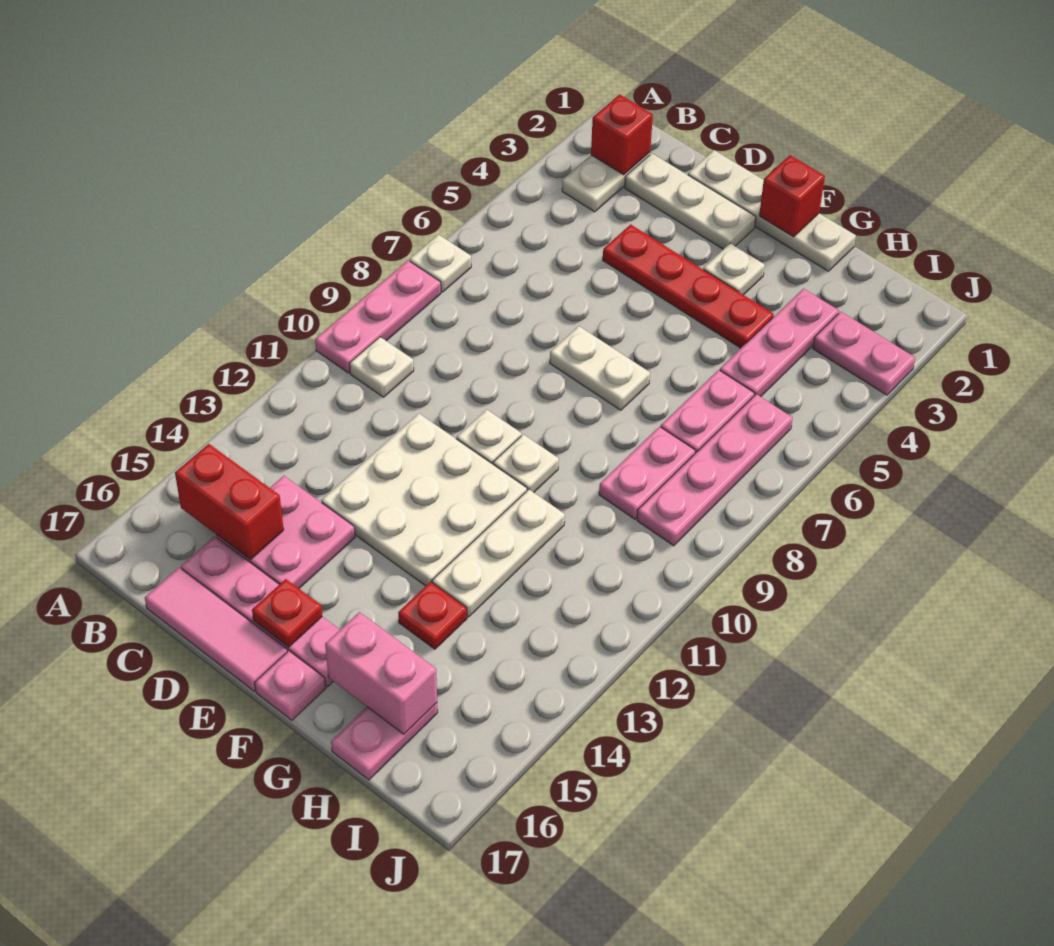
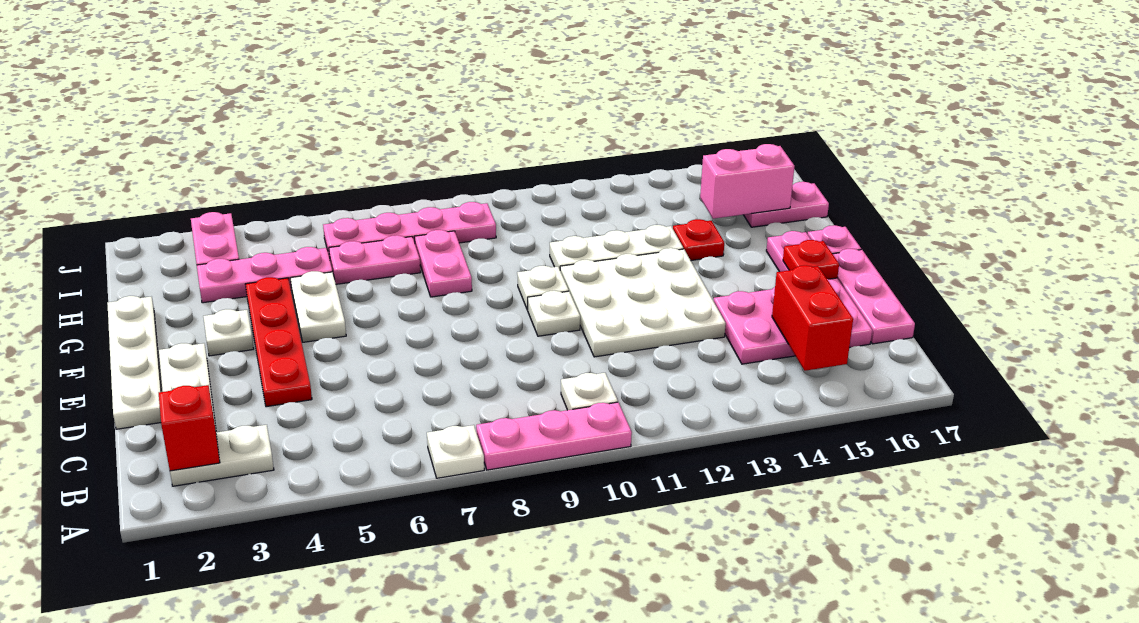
pink tile C17:E17 level 1 -> pink plate C17:E17 level 1
white plate E7:F7 level 1 -> white plate F5:G5 level 1
red brick F1 level 2 -> none
pink brick G16:H16 level 2 -> pink brick H15:H16 level 2
pink plate H8:H9 level 1 -> pink plate G8:H8 level 1

